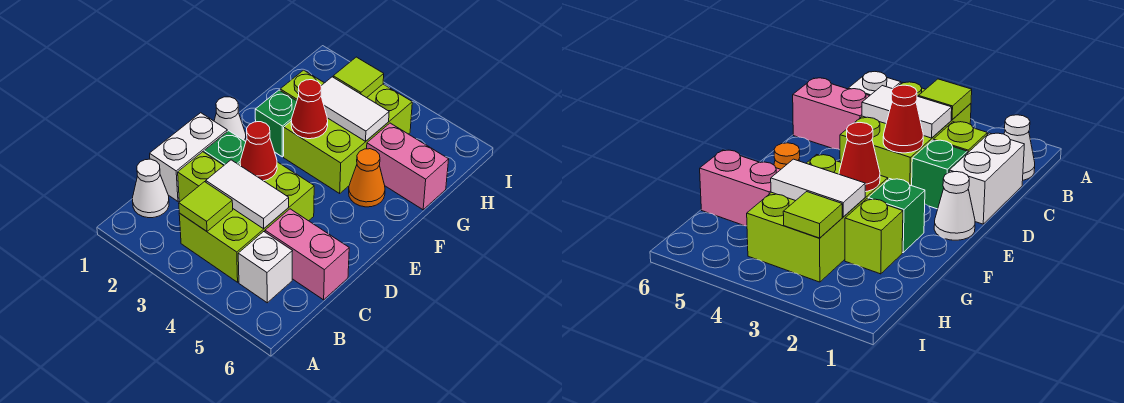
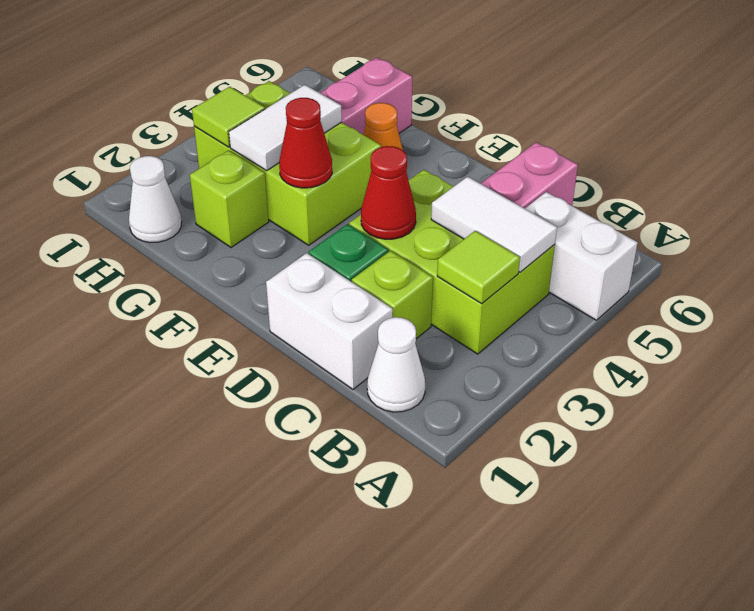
white brick B5 level 1 -> white brick A5:B5 level 1
white tile C3:C4 level 2 -> white tile B4:C4 level 2
white cone E1 level 1 -> white cone H1 level 1
green brick F2 level 1 -> none

